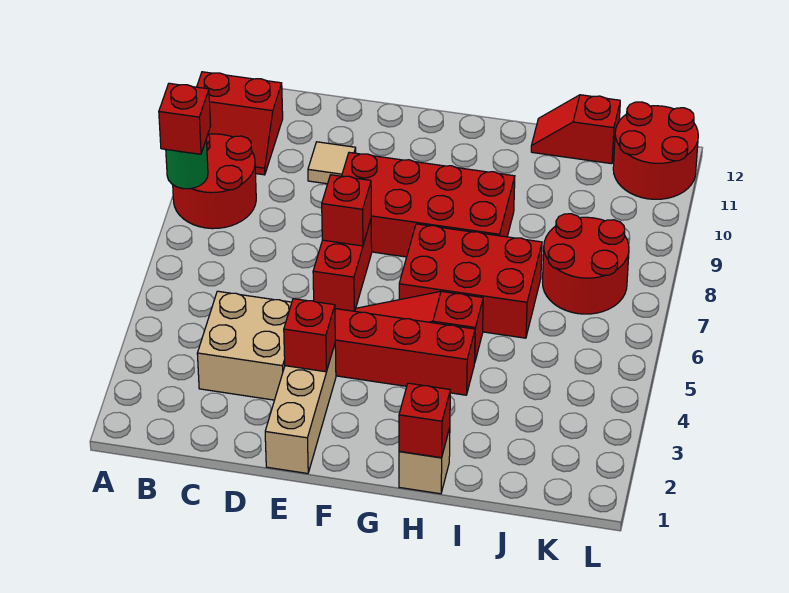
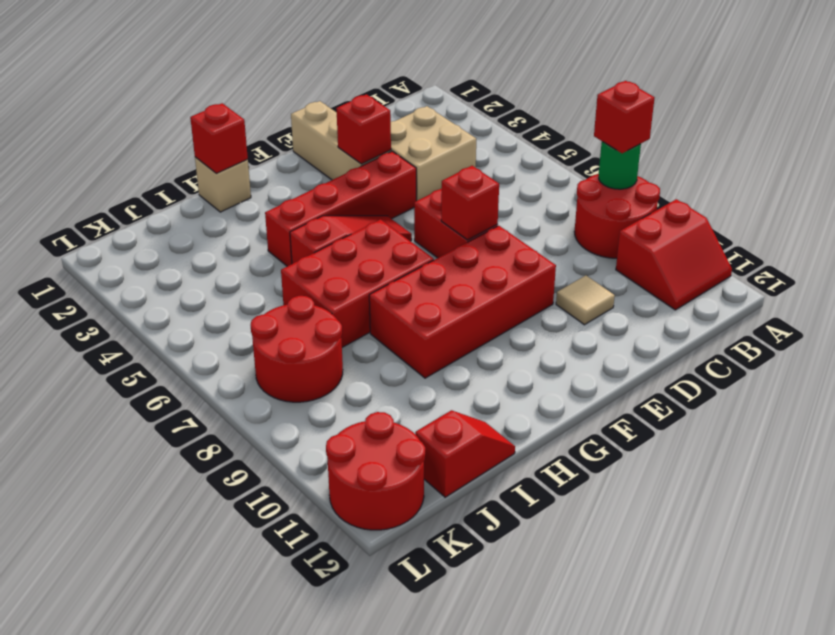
red slope A10:B11 level 1 top 11 -> red slope A10:B11 level 1 top 10

